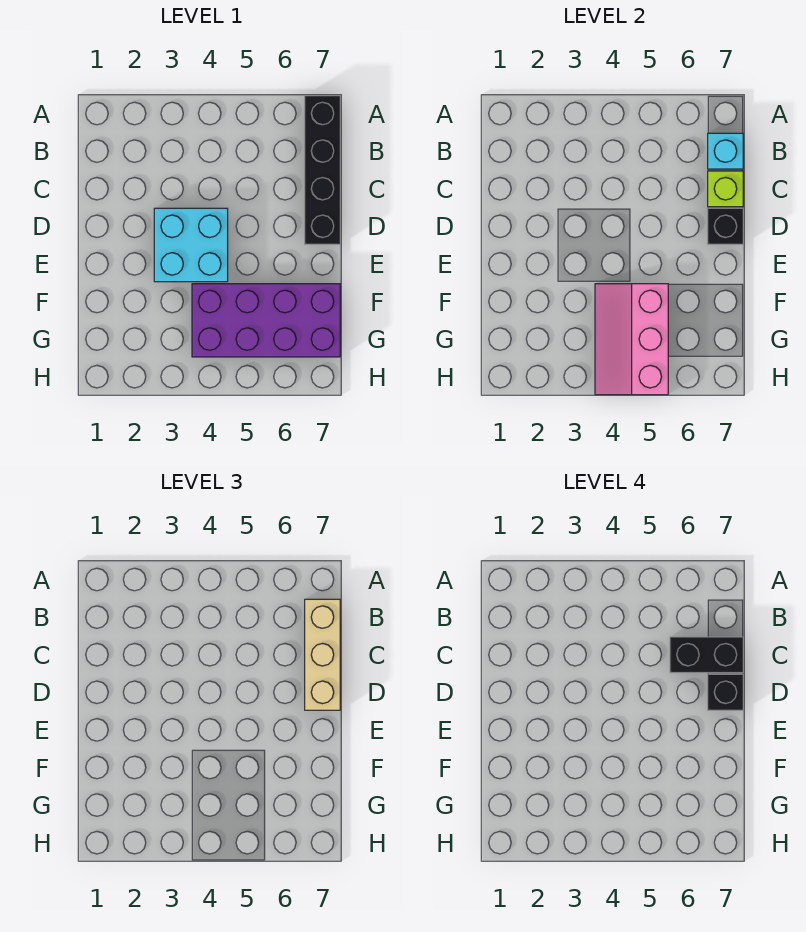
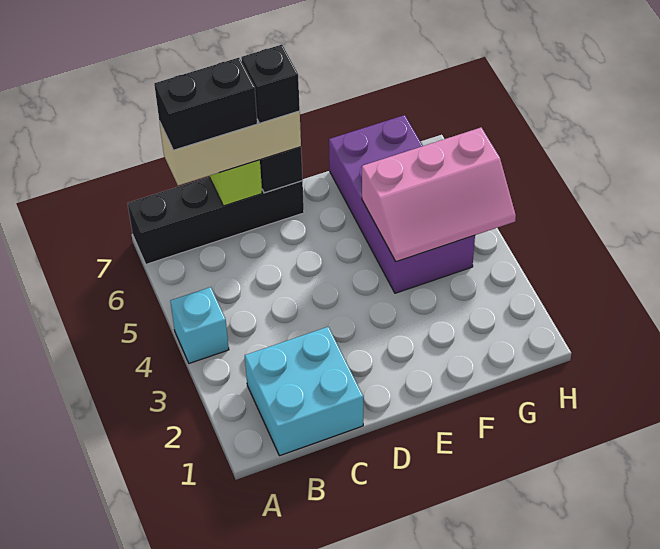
cyan brick B7 level 2 -> cyan brick A4 level 1
black brick C6:C7 level 4 -> black brick B7:C7 level 4
cyan brick D3:E4 level 1 -> cyan brick B1:C2 level 1

